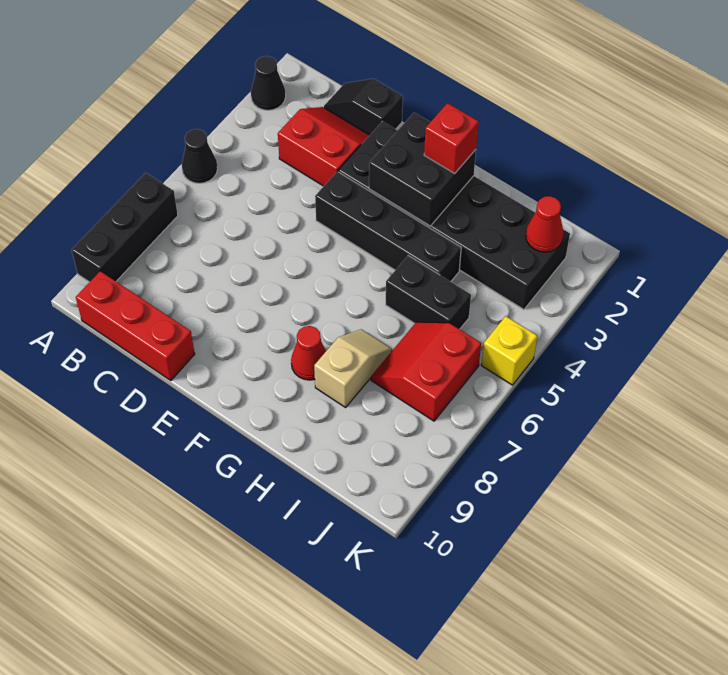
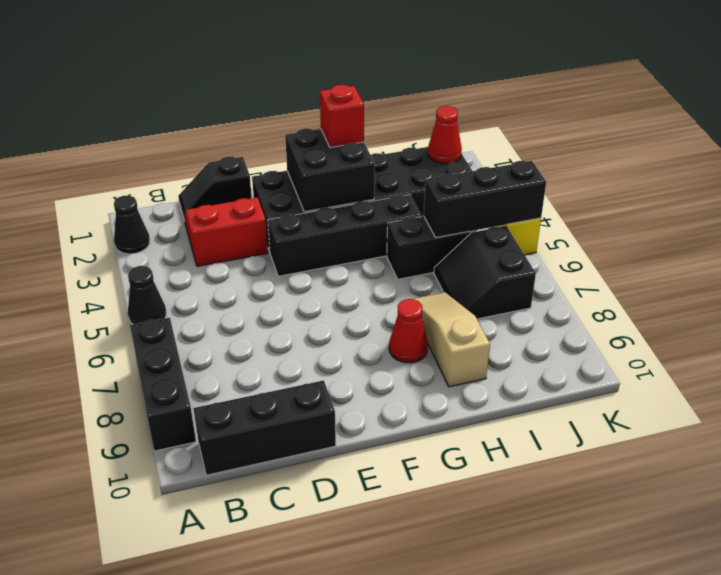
red brick B10:D10 level 1 -> black brick B10:D10 level 1
tan slope H7:H8 level 1 top 8 -> tan slope H7:H9 level 1 top 9
none -> black brick I5:K5 level 2
red slope I6:J7 level 1 top J -> black slope I6:J7 level 1 top J

